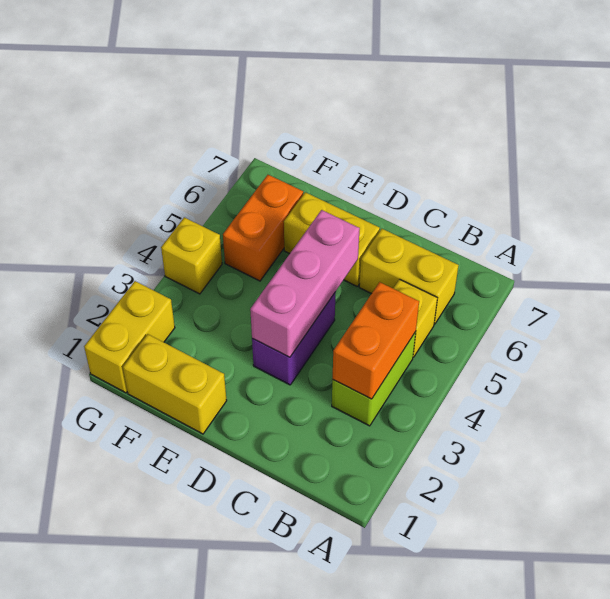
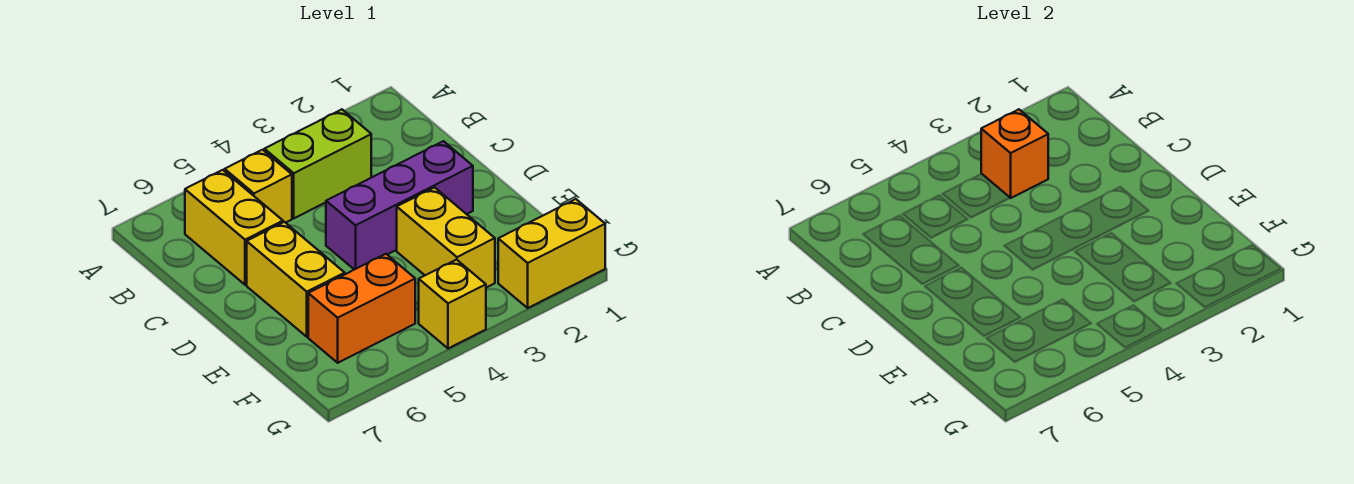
orange brick B3:B4 level 2 -> orange brick B3 level 2
purple brick D3:D4 level 1 -> purple brick D2:D4 level 1
pink brick D3:D5 level 2 -> none
yellow brick E1:F1 level 1 -> yellow brick E3:F3 level 1

